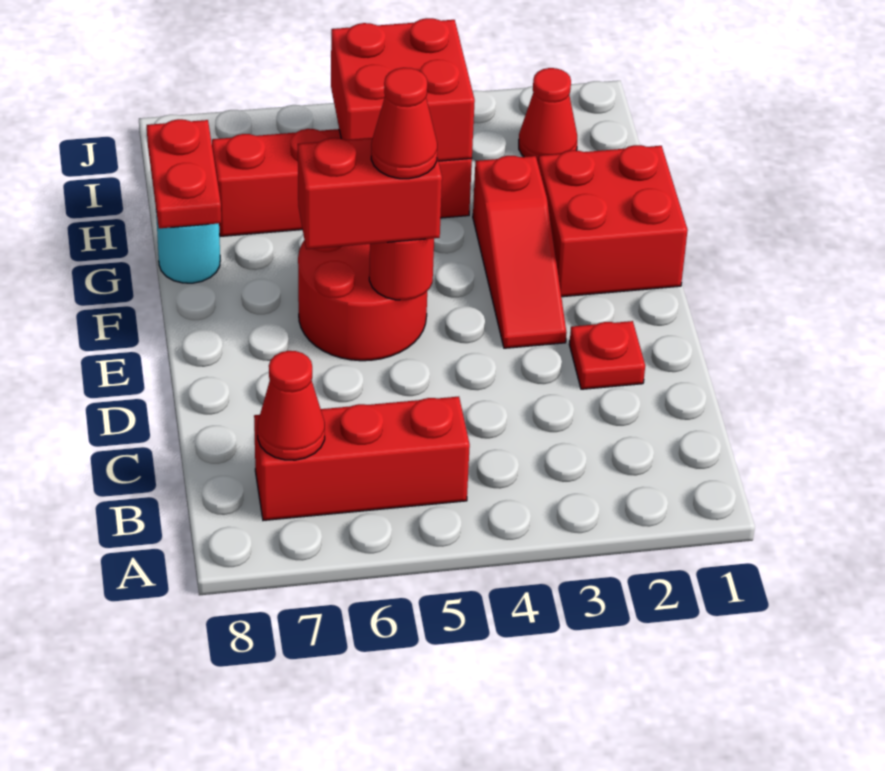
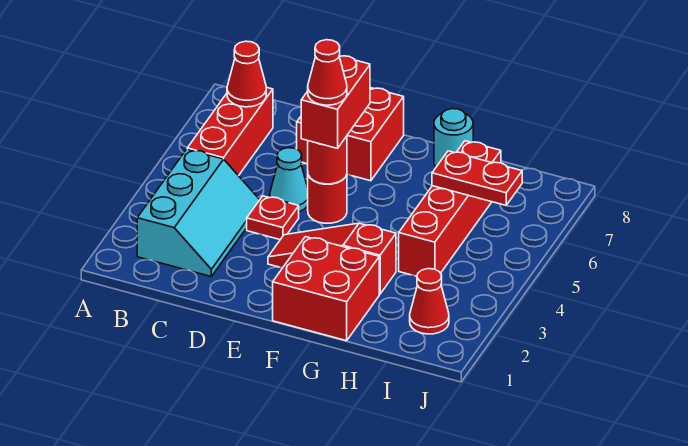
none -> cyan slope B2:C4 level 1 top B
red plate D2 level 1 -> red plate D4 level 1
none -> cyan cone D5 level 1
red round brick E5:F6 level 1 -> red round brick E5 level 1
red plate G8:H8 level 2 -> red plate H6:I6 level 2
red brick H4:I5 level 2 -> red brick D7:E8 level 1

